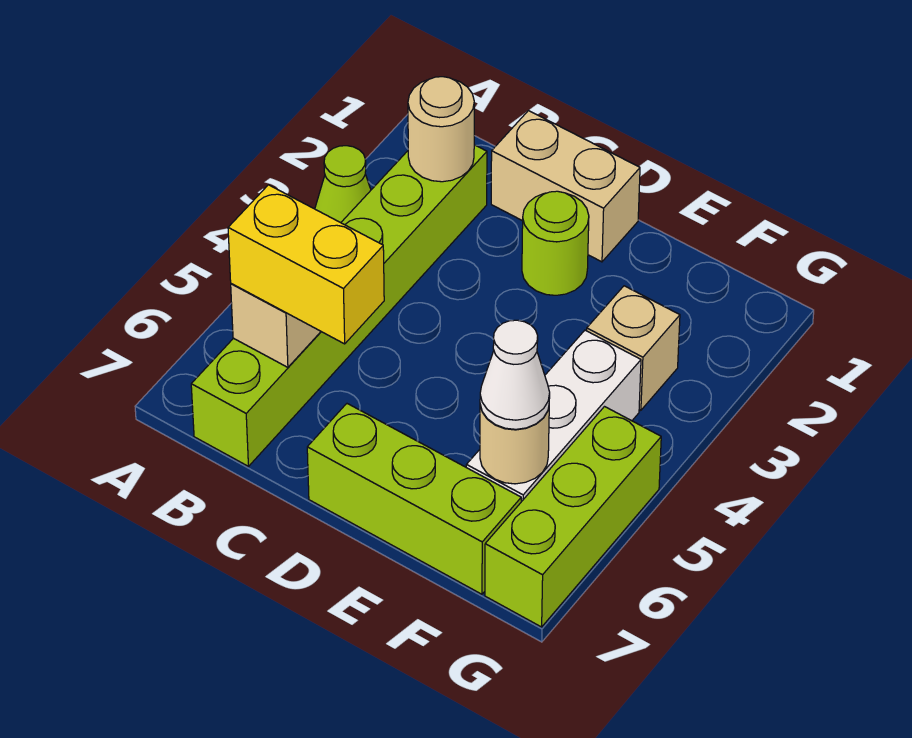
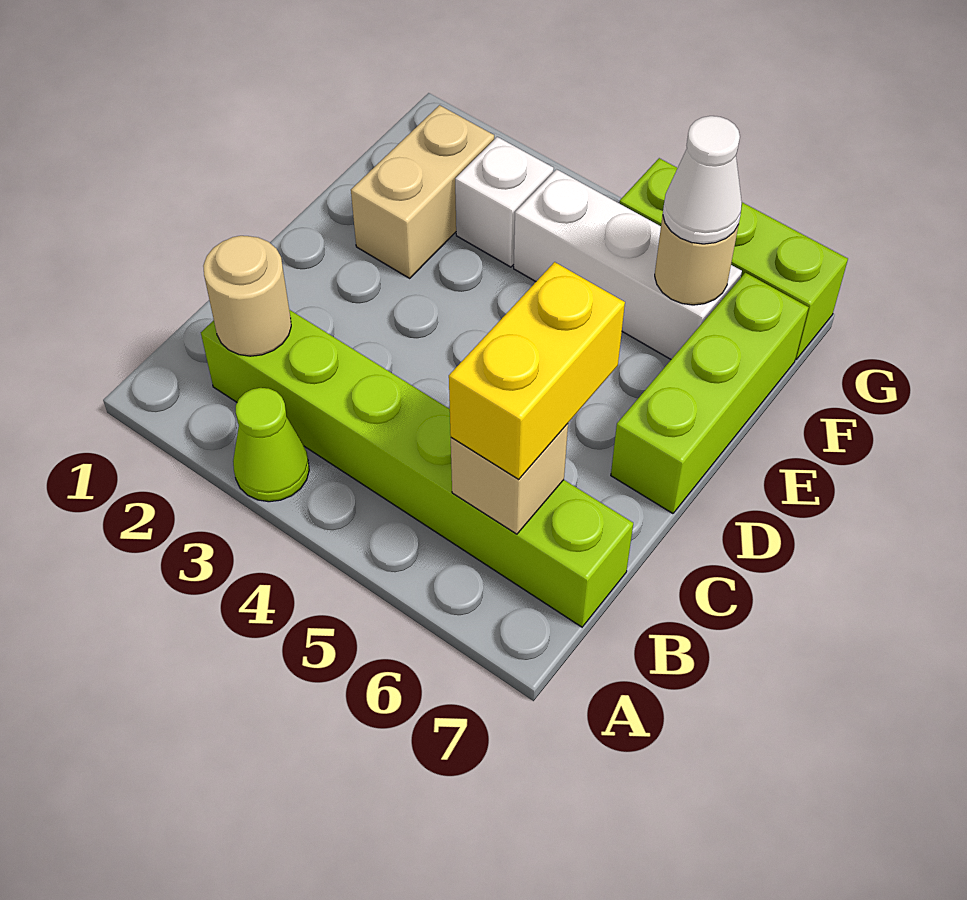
tan brick C1:D1 level 1 -> tan brick E2:F2 level 1
lime round brick D2 level 1 -> none
tan brick F3 level 1 -> white brick F3 level 1

